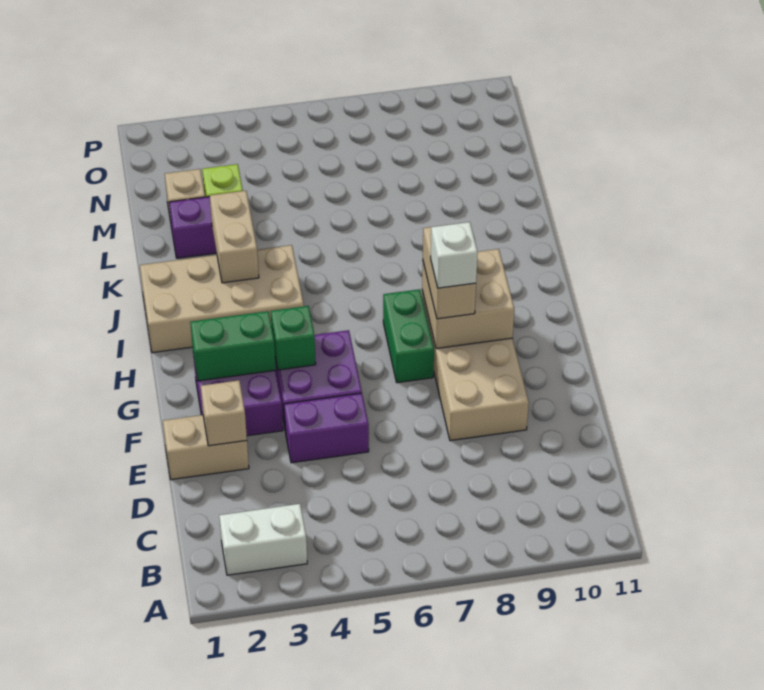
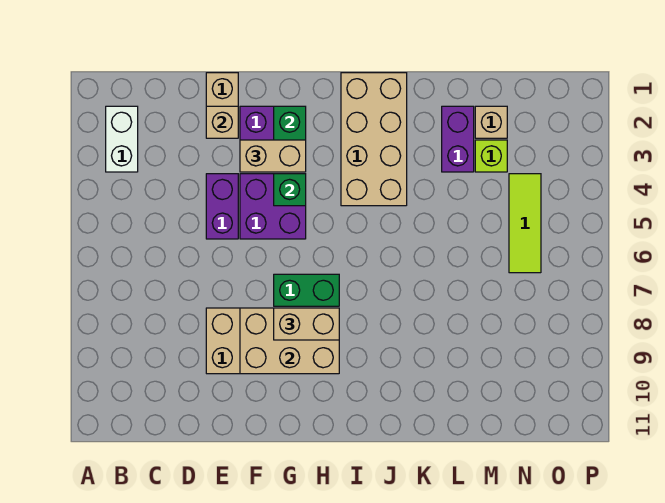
tan brick G8:H9 level 2 -> tan brick F8:H9 level 2
white brick G8 level 4 -> none
tan brick J3:K3 level 2 -> tan brick F3:G3 level 3
none -> lime tile N4:N6 level 1

